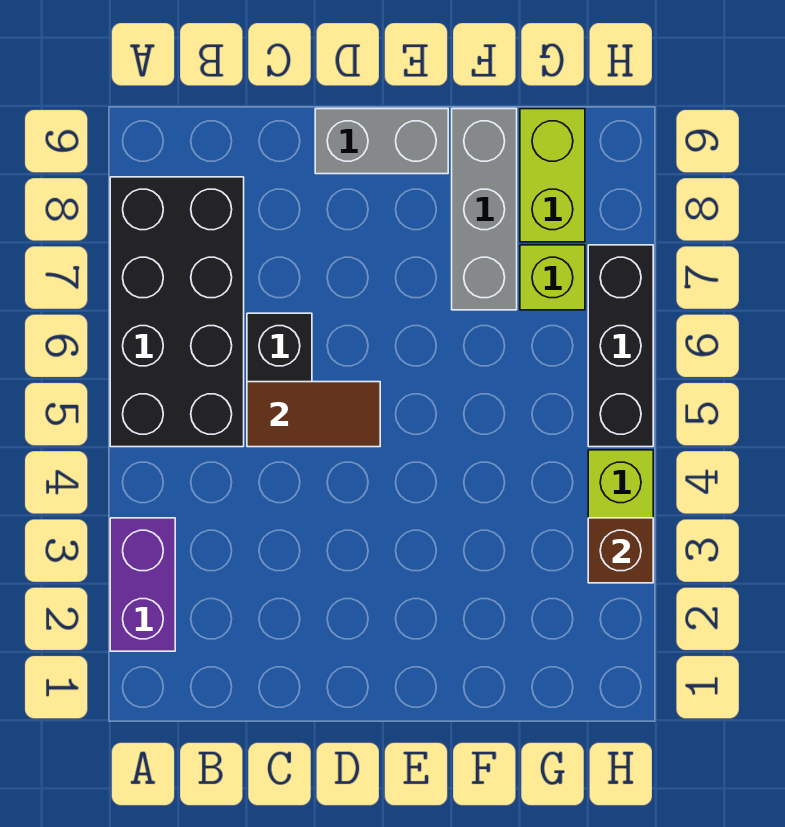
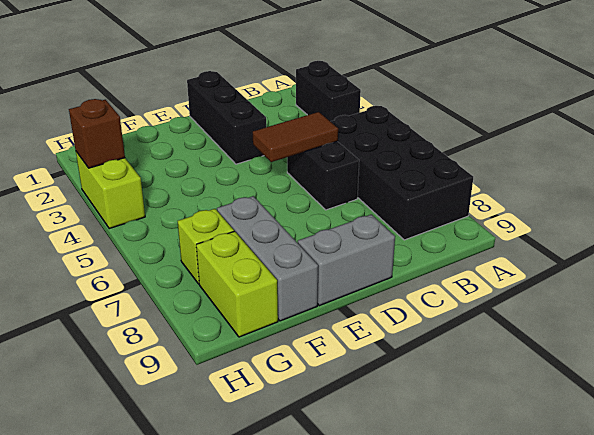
purple brick A2:A3 level 1 -> black brick A2:A3 level 1
black brick H5:H7 level 1 -> black brick D1:D3 level 1

